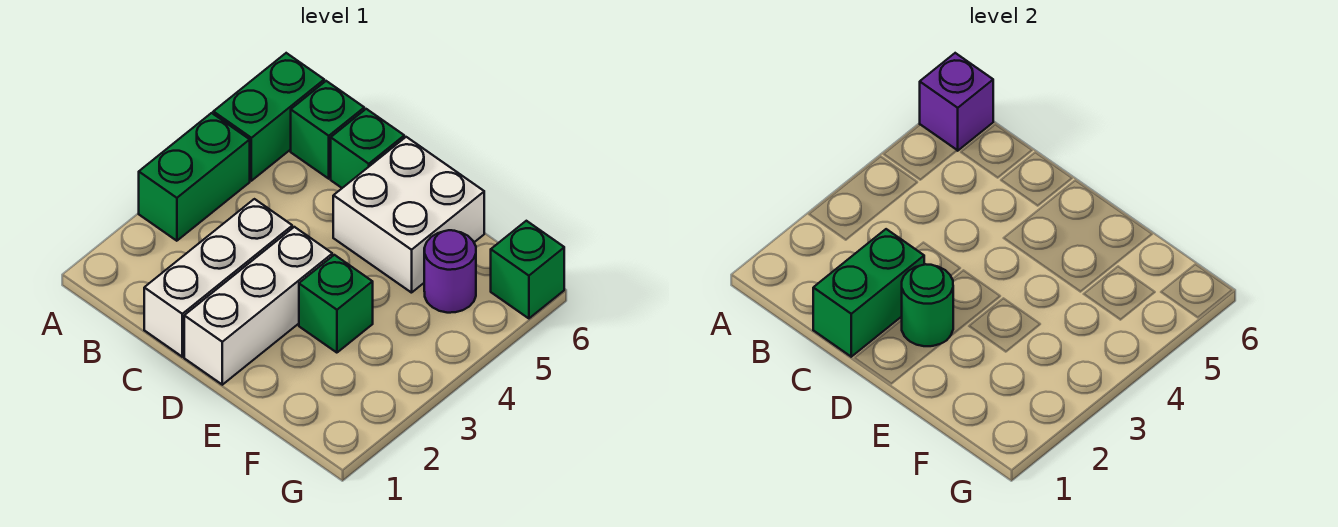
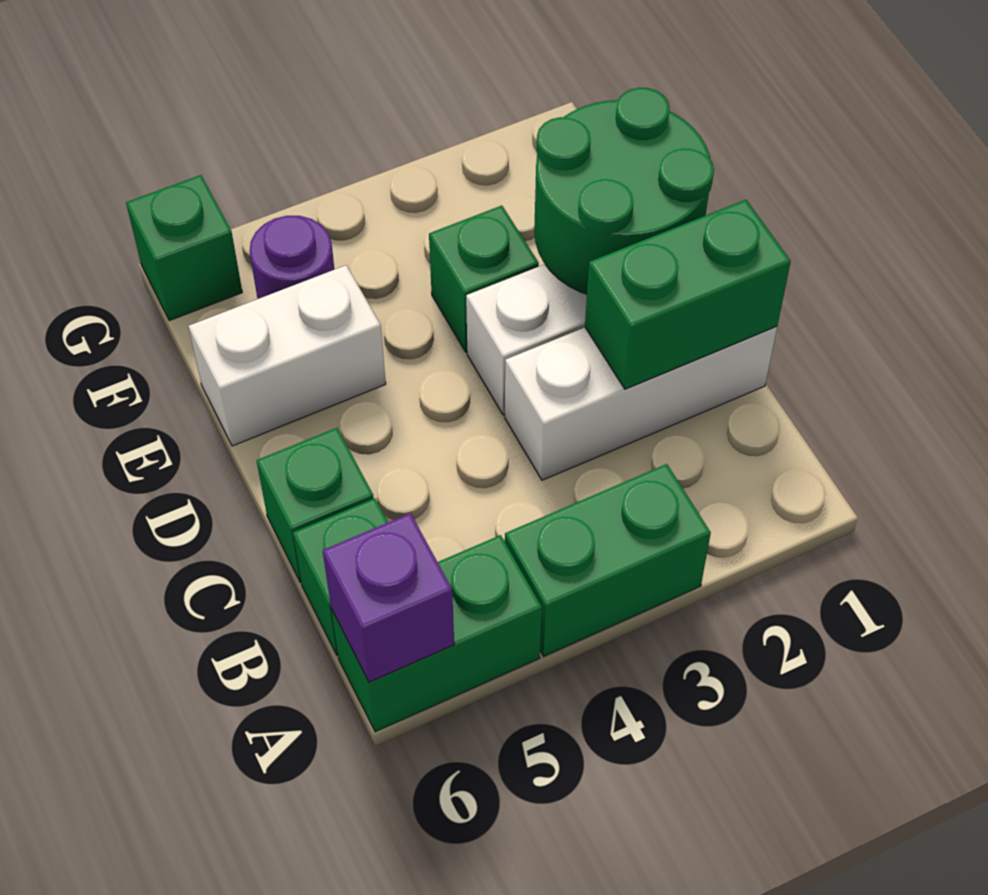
green round brick D2 level 2 -> green round brick D1:E2 level 2
white brick D5:E6 level 1 -> white brick E5:E6 level 1

